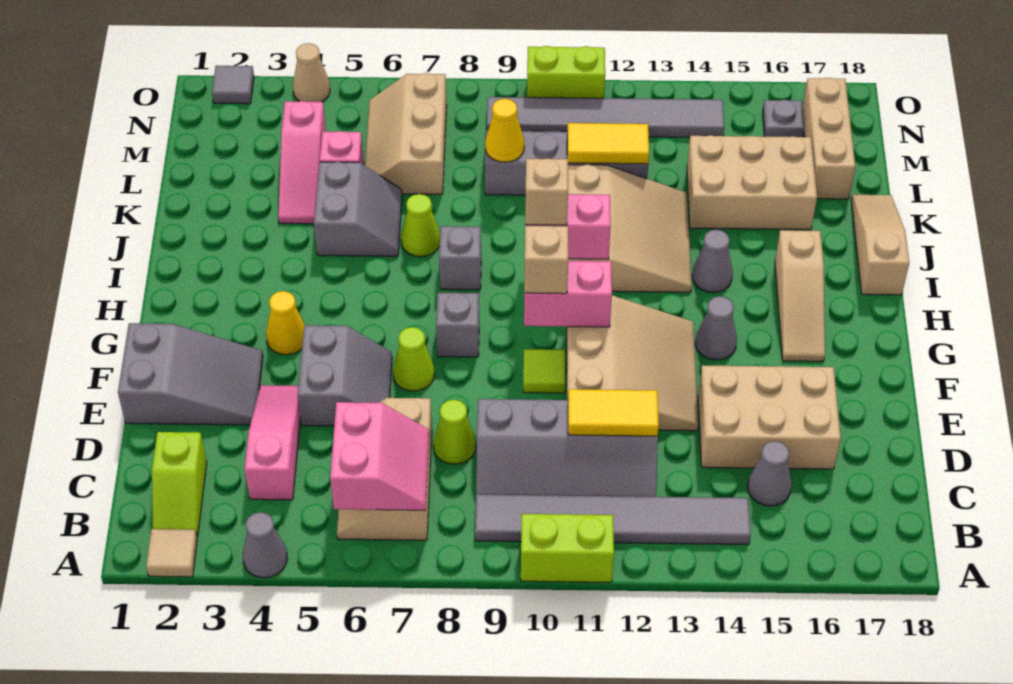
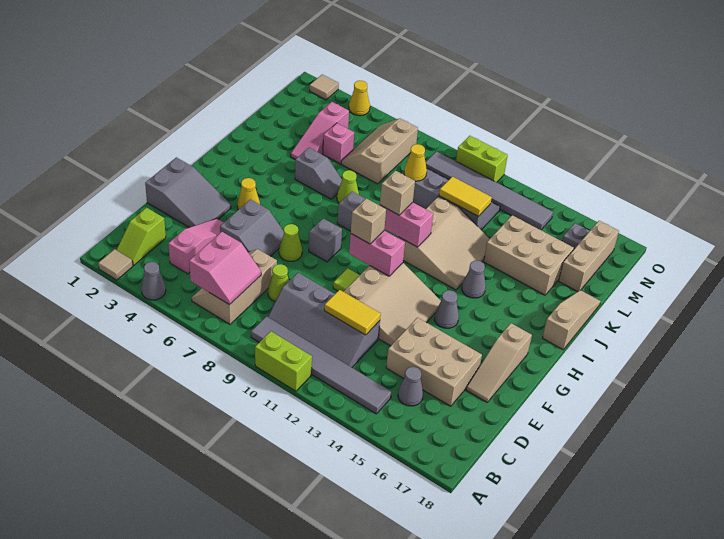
tan slope G16:I16 level 1 top I -> tan slope E17:G17 level 1 top G
grey slope J5:K6 level 1 top 5 -> grey slope J5:J6 level 1 top 5
grey tile O2 level 1 -> tan tile O2 level 1
tan cone O4 level 1 -> yellow cone O4 level 1

